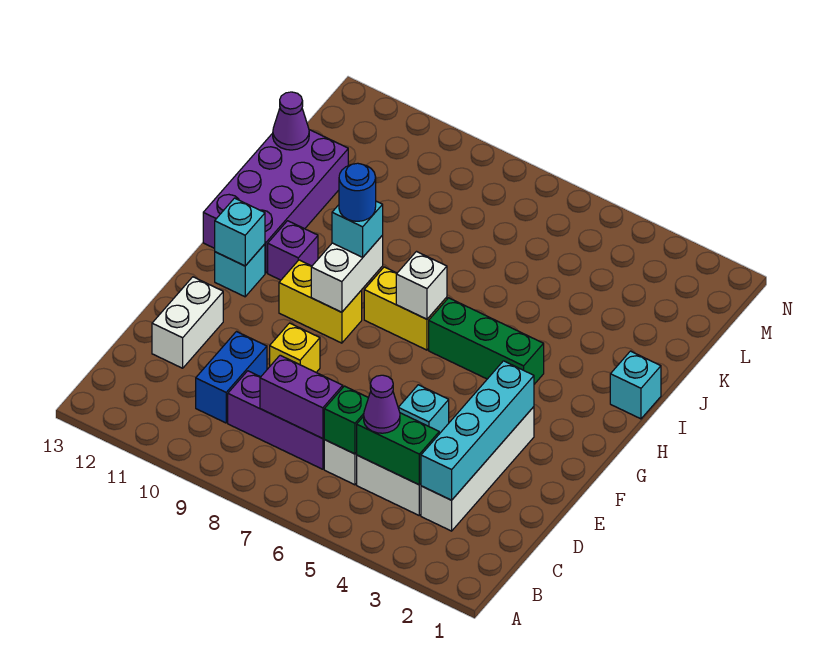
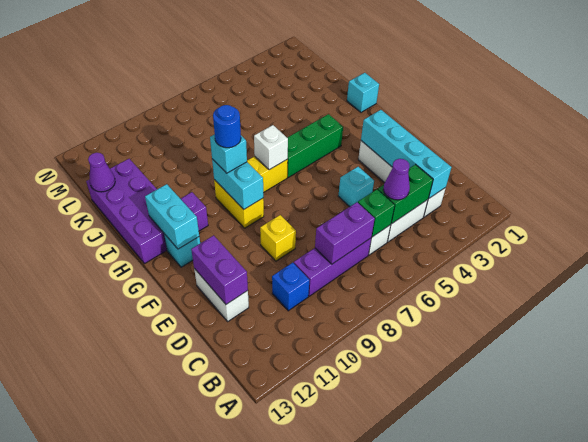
blue brick C10:D10 level 1 -> blue brick C10 level 1
none -> purple brick D12:E12 level 2
yellow brick G9:G10 level 1 -> yellow brick G9:H9 level 1
white brick G9:H9 level 2 -> cyan brick G9:H9 level 2
cyan brick G12 level 2 -> cyan brick G12:H12 level 2

